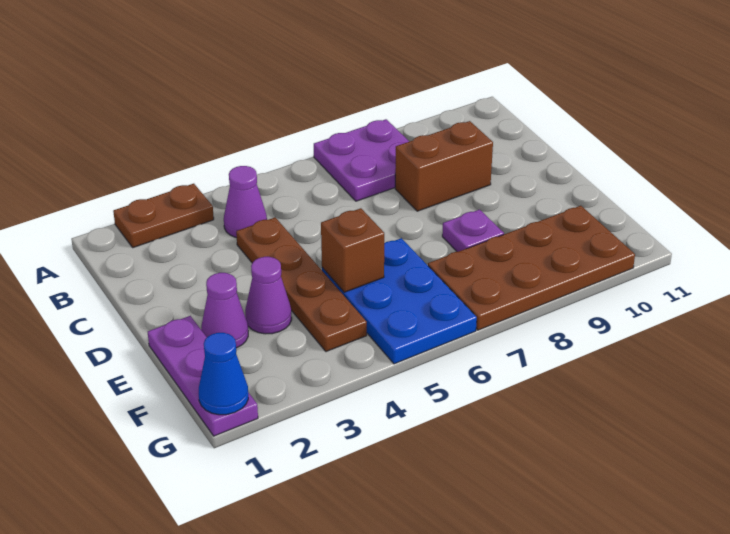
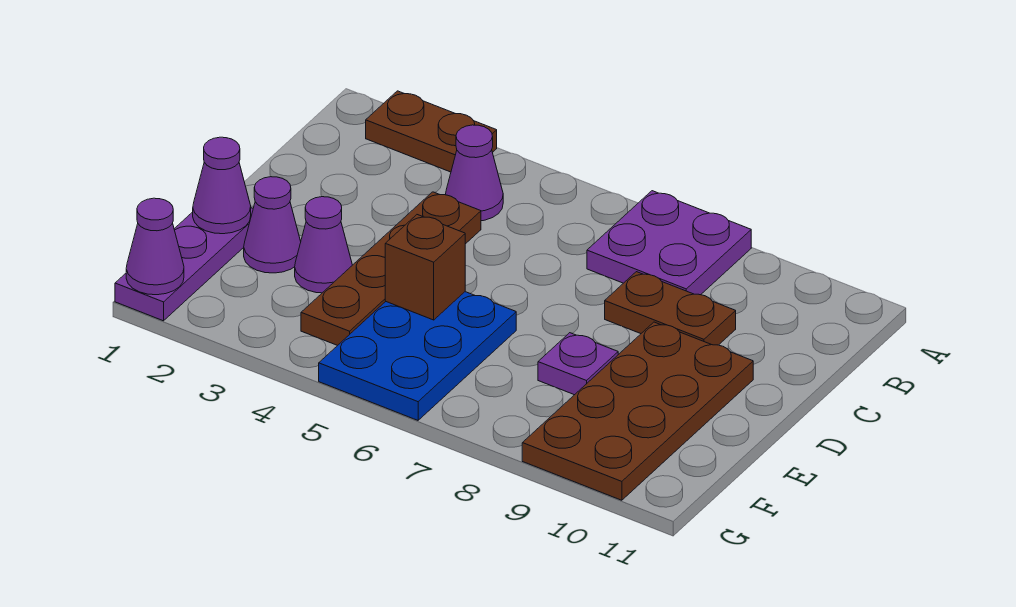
brown brick C8:C9 level 1 -> brown plate C8:C9 level 1
none -> purple cone E1 level 2
brown plate F7:G10 level 1 -> brown plate D9:G10 level 1
blue cone G1 level 2 -> purple cone G1 level 2

